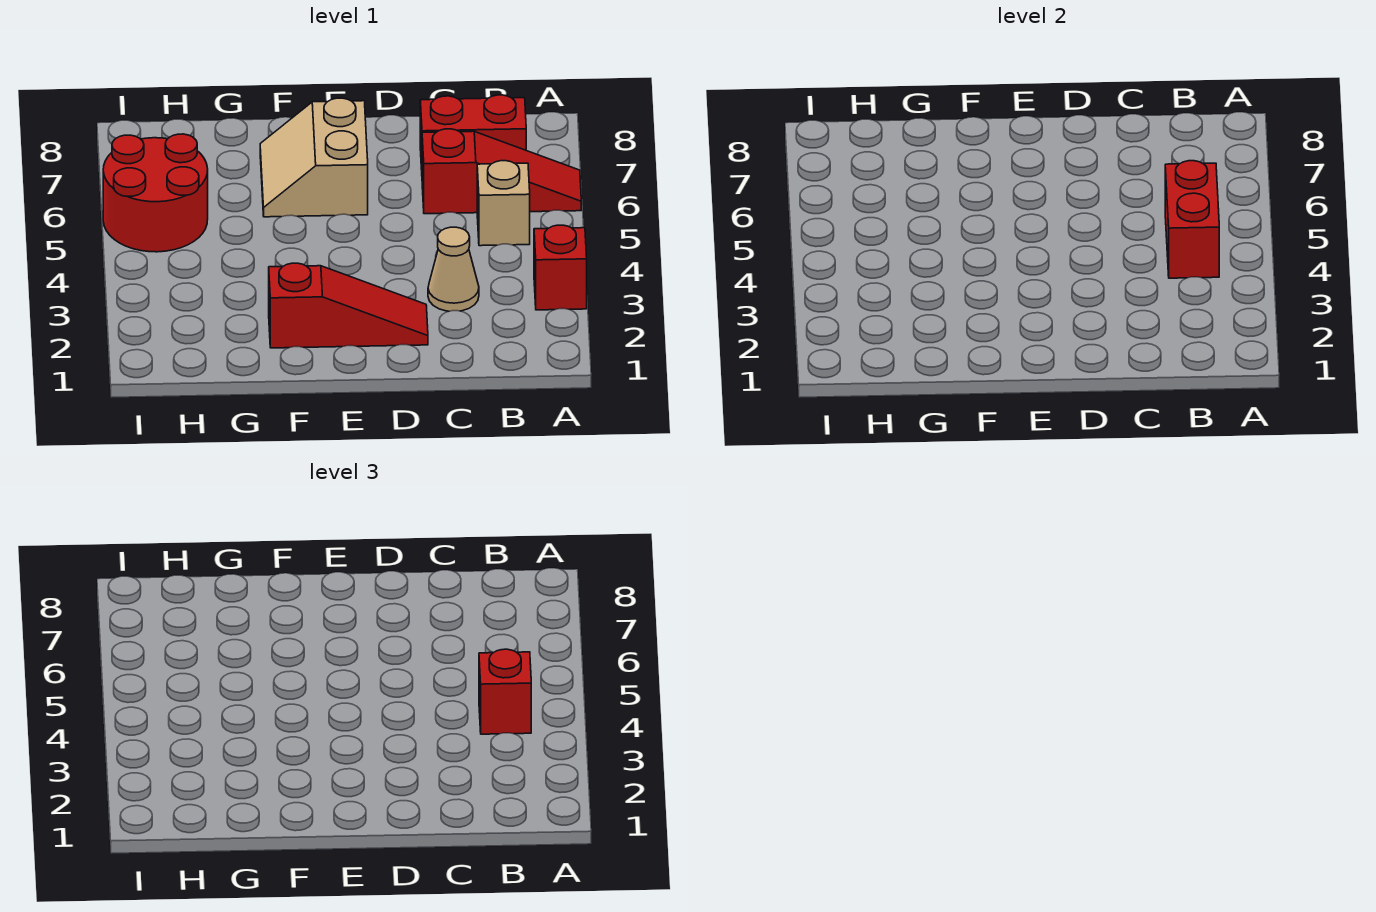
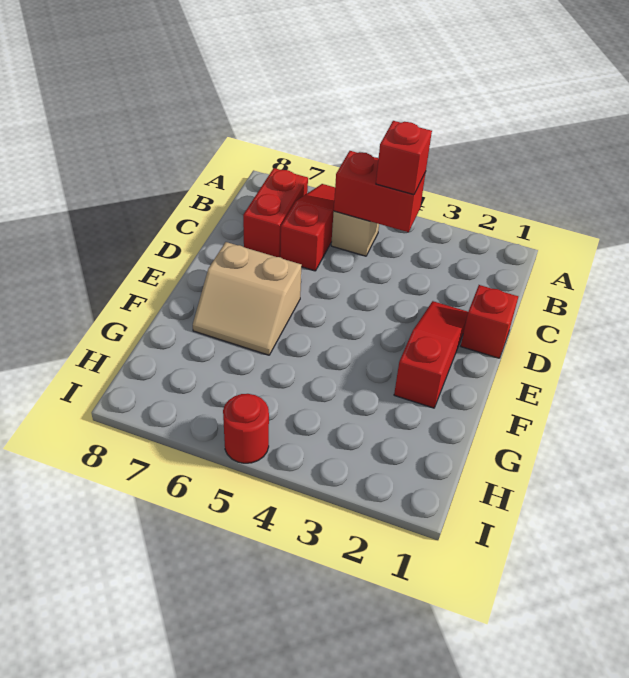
red brick A3 level 1 -> red brick D1 level 1
tan cone C3 level 1 -> none
red round brick H5:I6 level 1 -> red round brick I5 level 1

